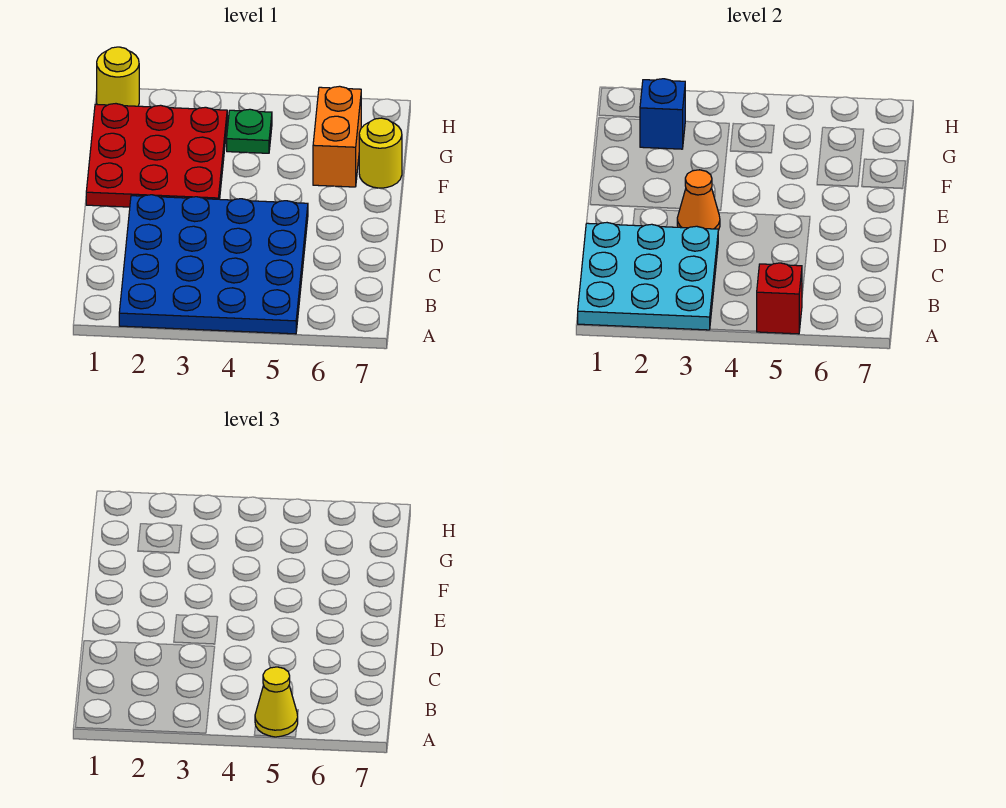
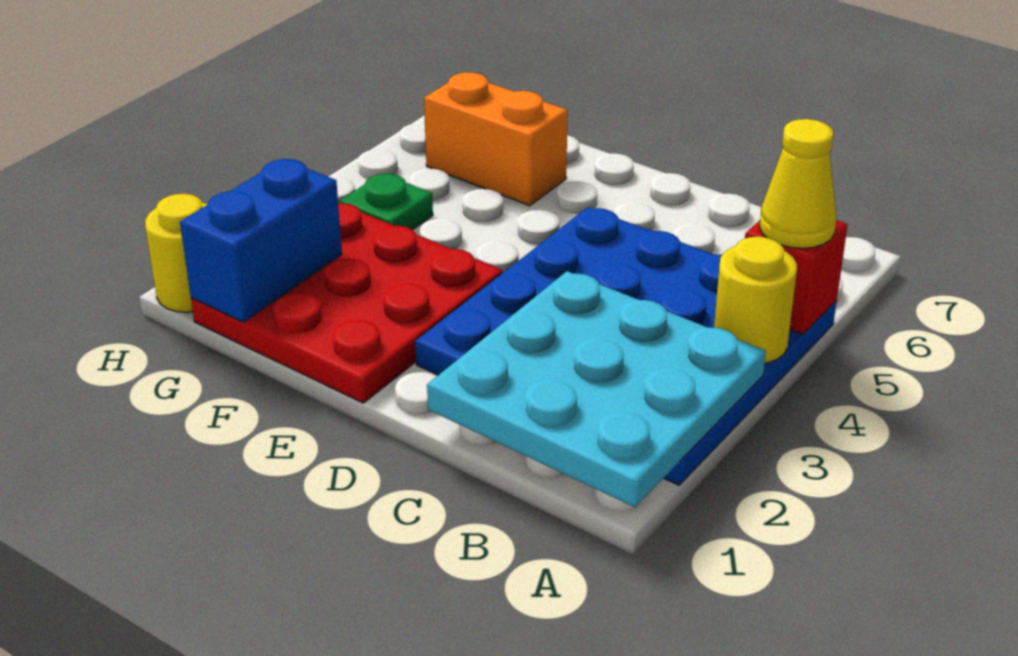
orange cone D3 level 2 -> none
yellow round brick F7 level 1 -> yellow round brick A4 level 2
blue brick G2 level 2 -> blue brick G1:G2 level 2

